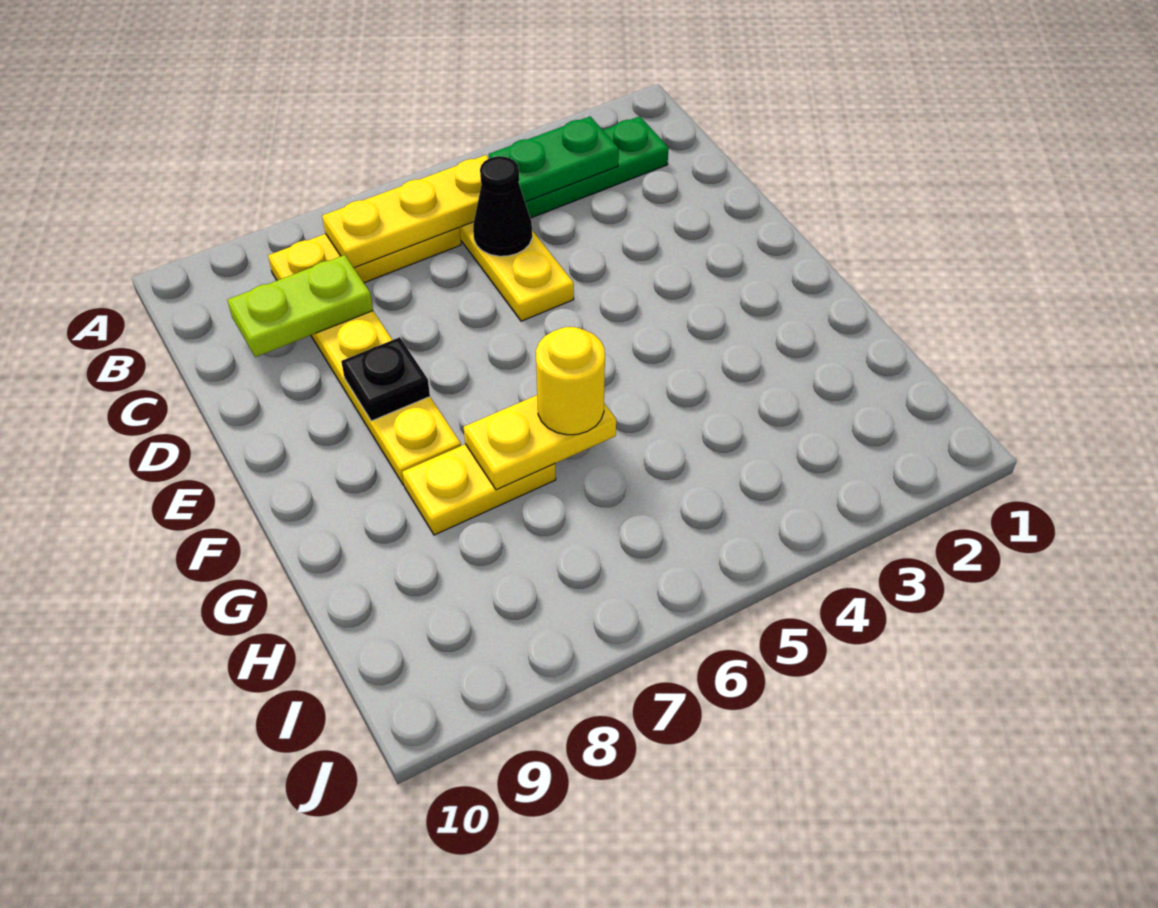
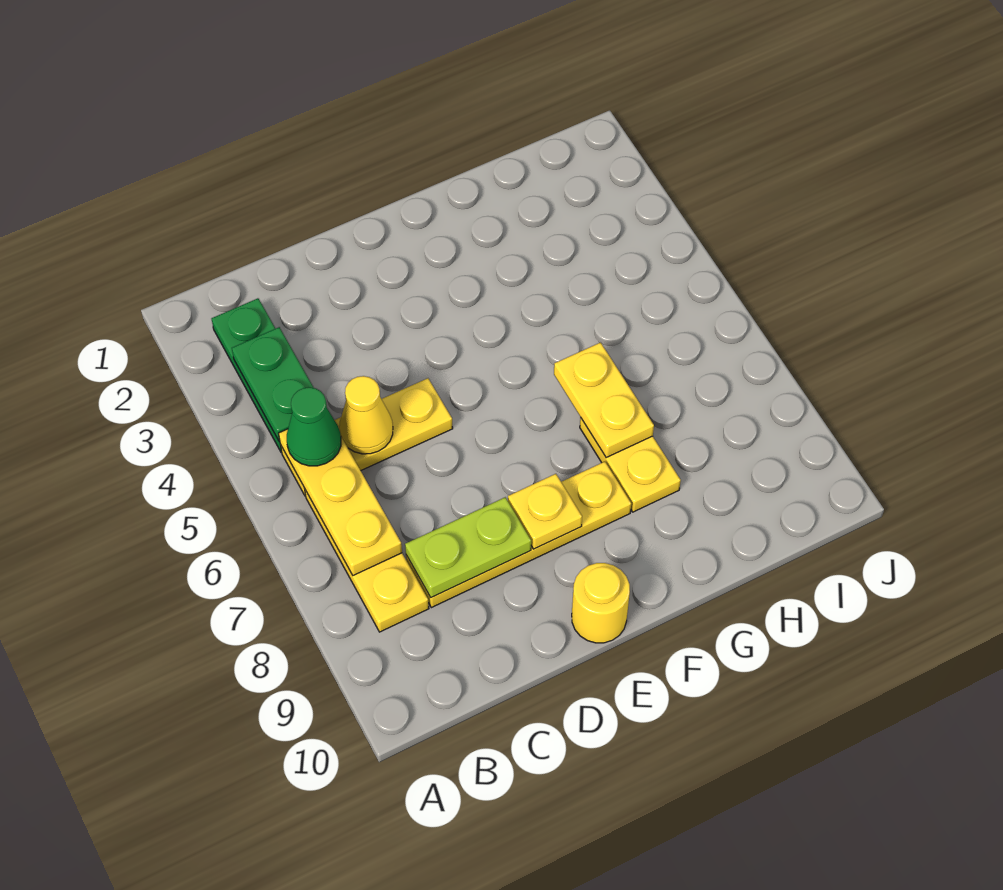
none -> green cone B5 level 3
black cone C5 level 2 -> yellow cone C5 level 2
lime plate C8:C9 level 2 -> lime plate C8:D8 level 2
black plate E8 level 2 -> yellow plate E8 level 2
yellow round brick G6 level 3 -> yellow round brick E10 level 1

